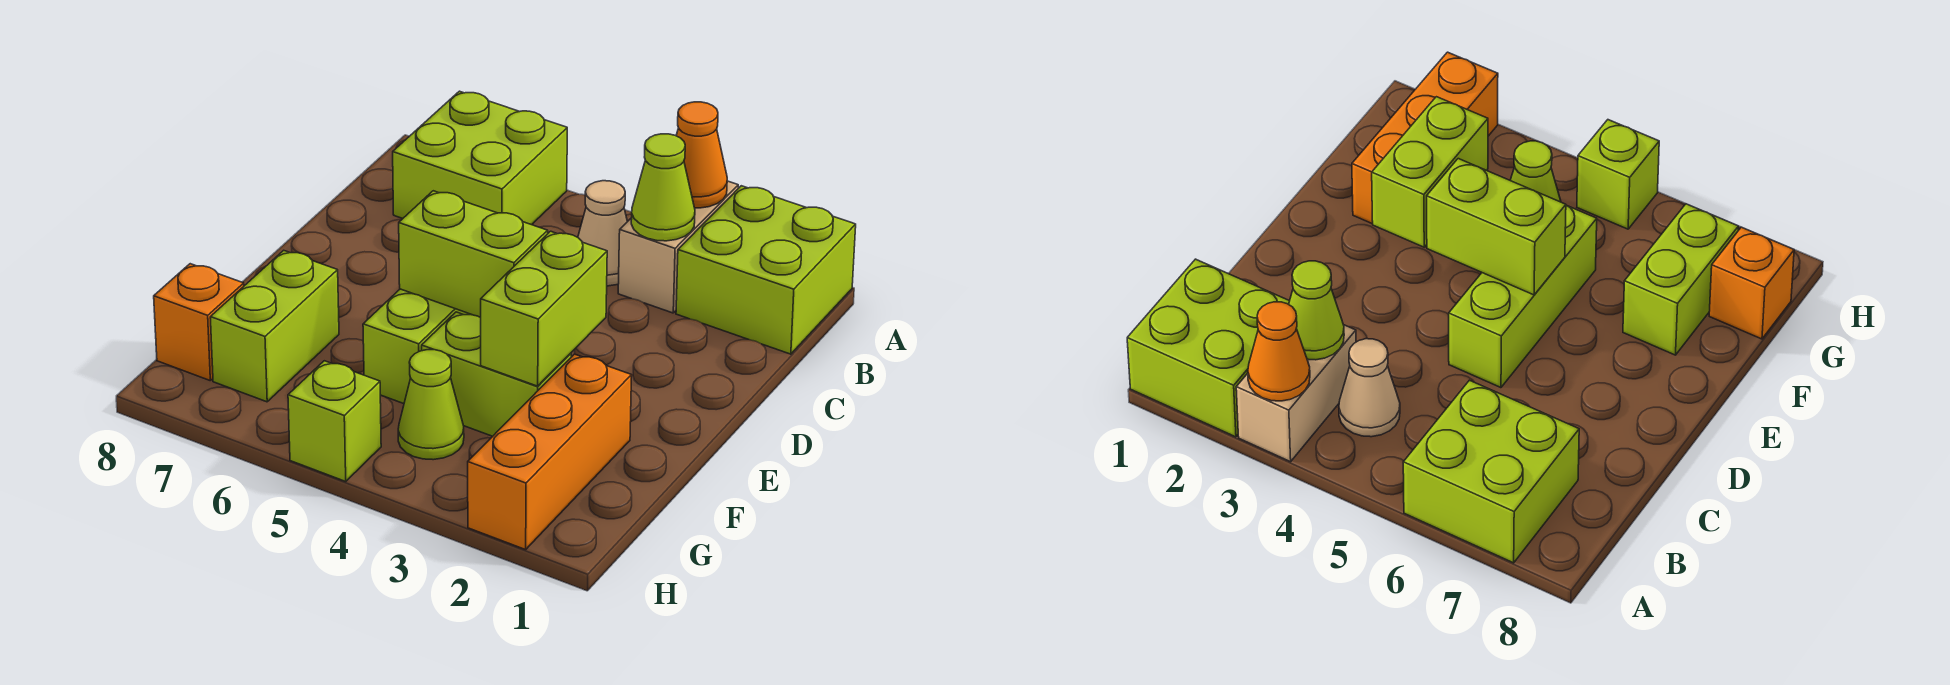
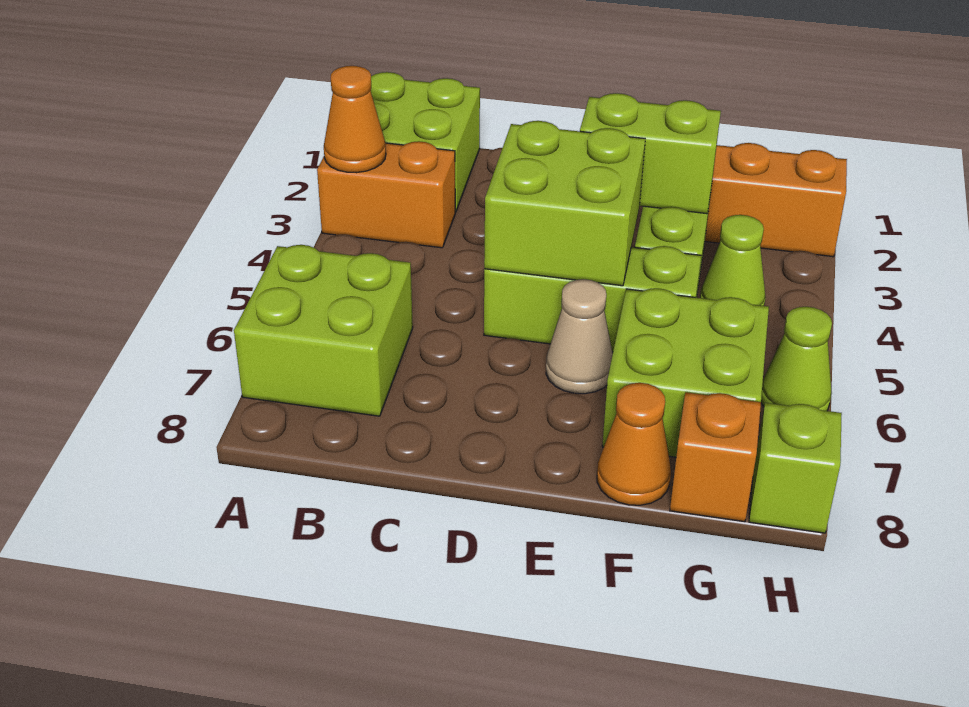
tan brick A3:B3 level 1 -> orange brick A3:B3 level 1
lime cone B3 level 2 -> lime cone H6 level 1
tan cone B4 level 1 -> tan cone E6 level 1
lime brick E4:E5 level 2 -> lime brick D4:E5 level 2
lime brick F7:G7 level 1 -> lime brick F6:G7 level 1
none -> orange cone F8 level 1
lime brick H5 level 1 -> lime brick H8 level 1

